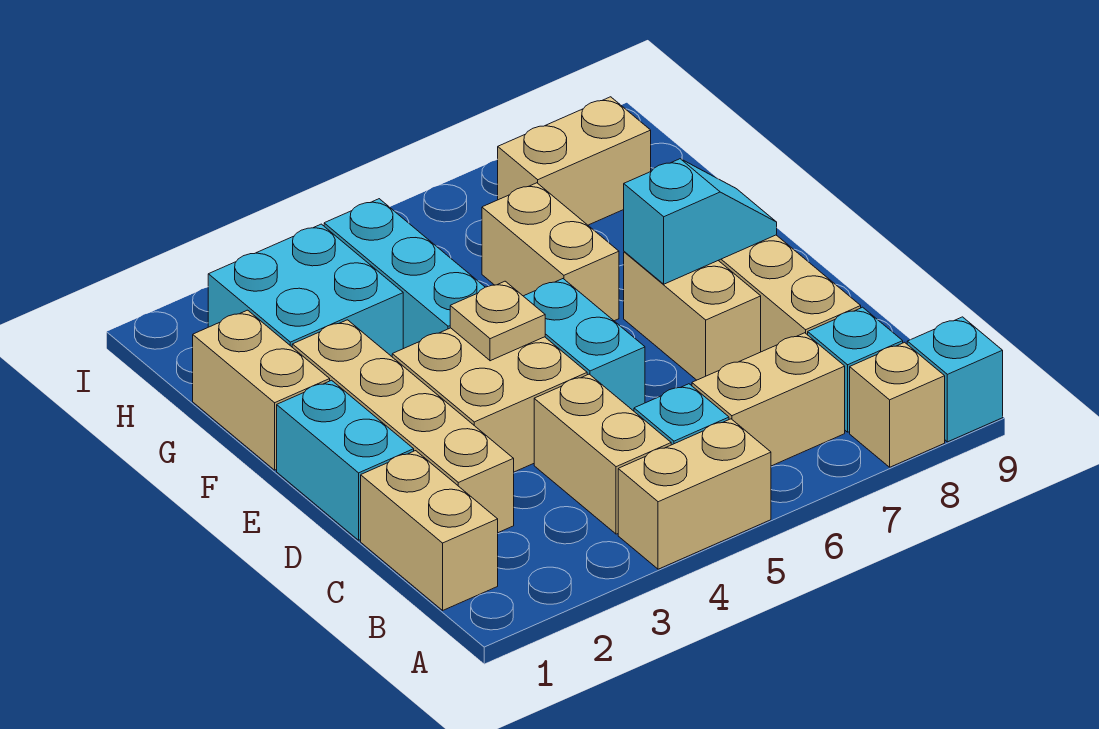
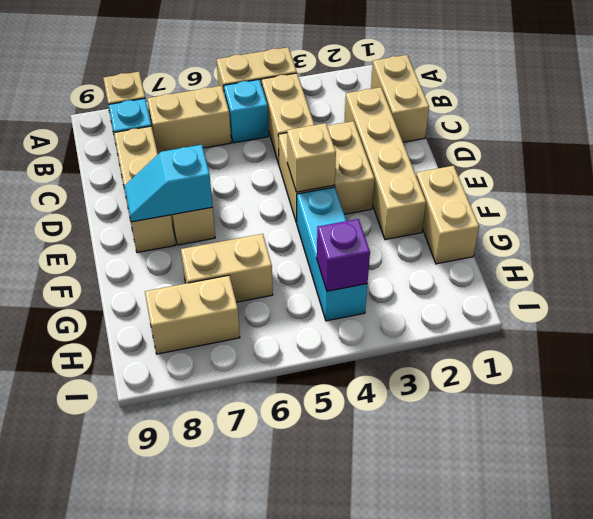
cyan brick A9 level 1 -> none
cyan brick D1:E1 level 1 -> none
cyan brick D5:E5 level 1 -> none
tan plate E4 level 2 -> tan brick E4 level 2
tan brick F6:G6 level 1 -> tan brick G6:G7 level 1
cyan brick G2:H3 level 1 -> none
none -> purple brick H4 level 2

